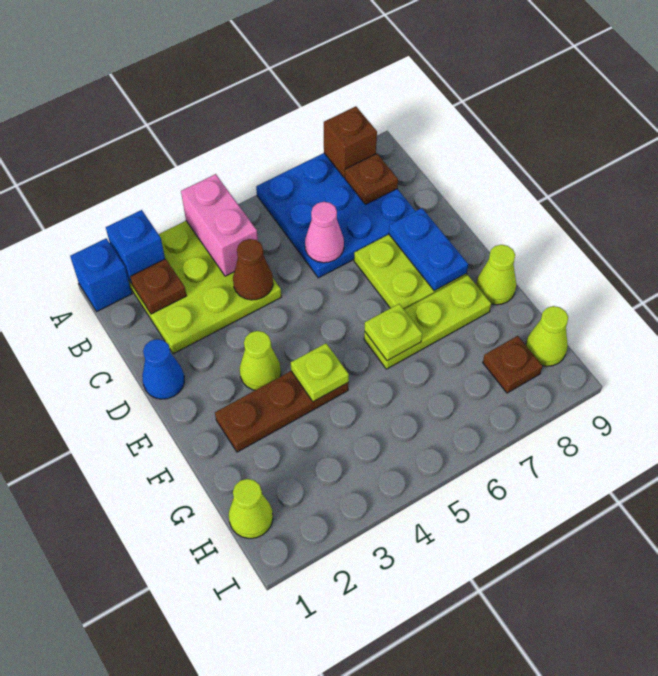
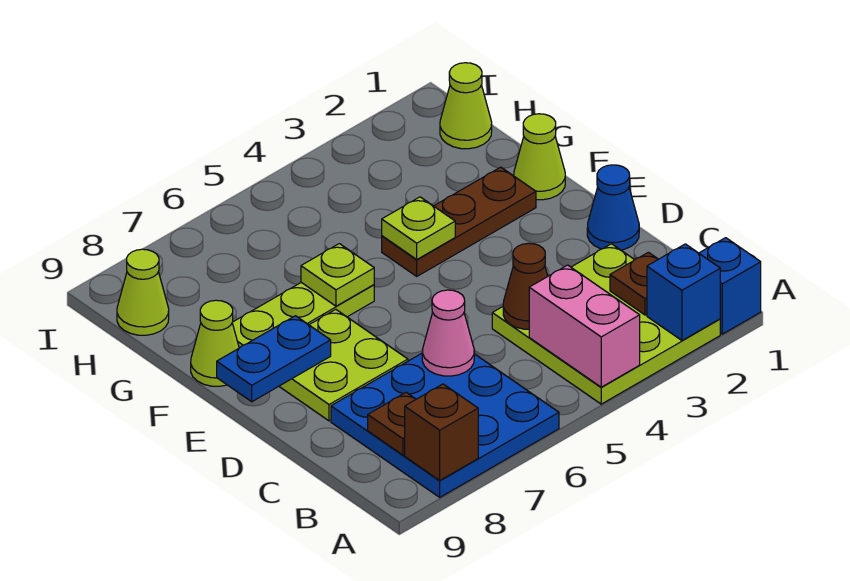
blue plate D8:E8 level 2 -> blue plate E8:E9 level 2
lime cone E3 level 1 -> lime cone F1 level 1
brown plate H8 level 1 -> none

